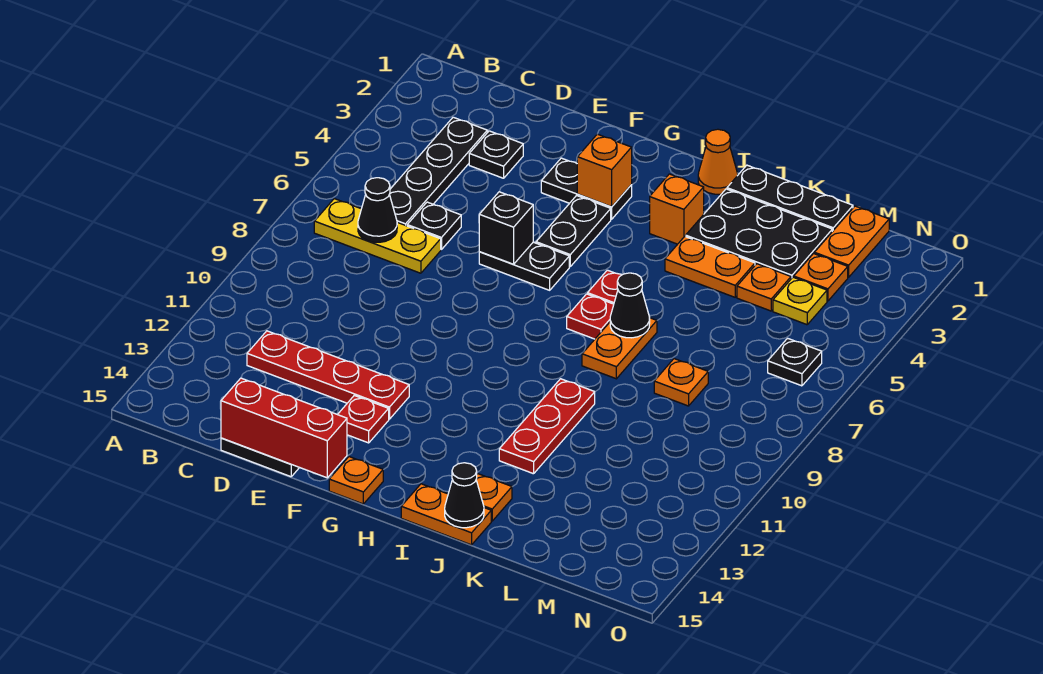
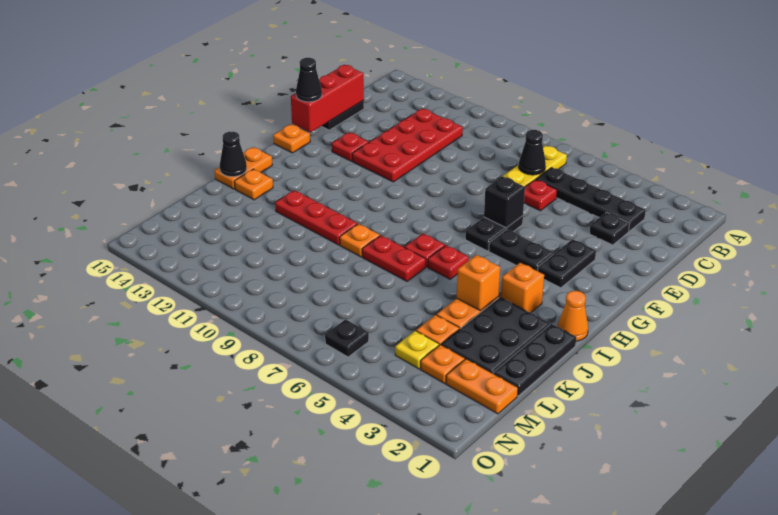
red plate C12:F12 level 1 -> red plate C11:F12 level 1
black plate D6 level 1 -> red plate D6 level 1
orange brick G3 level 2 -> orange brick J4 level 2
orange plate J7:J8 level 1 -> red plate J7:J8 level 1
black cone J7 level 2 -> black cone F15 level 3
orange plate L8 level 1 -> orange plate J9 level 1

